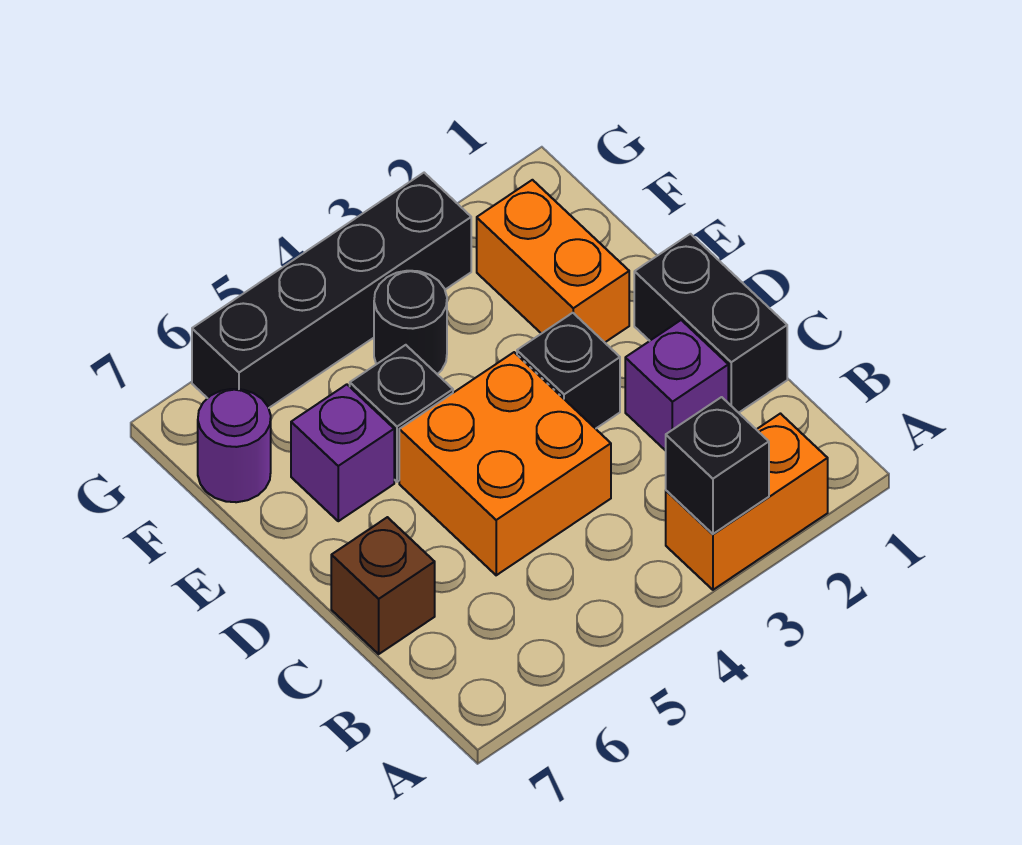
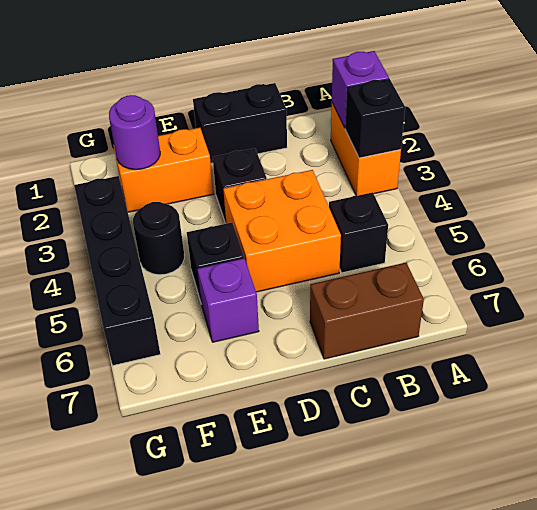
none -> black brick B5 level 1
purple brick C2 level 1 -> purple brick A2 level 2
brown brick C7 level 1 -> brown brick B7:C7 level 1
purple round brick F7 level 1 -> purple round brick F2 level 2

